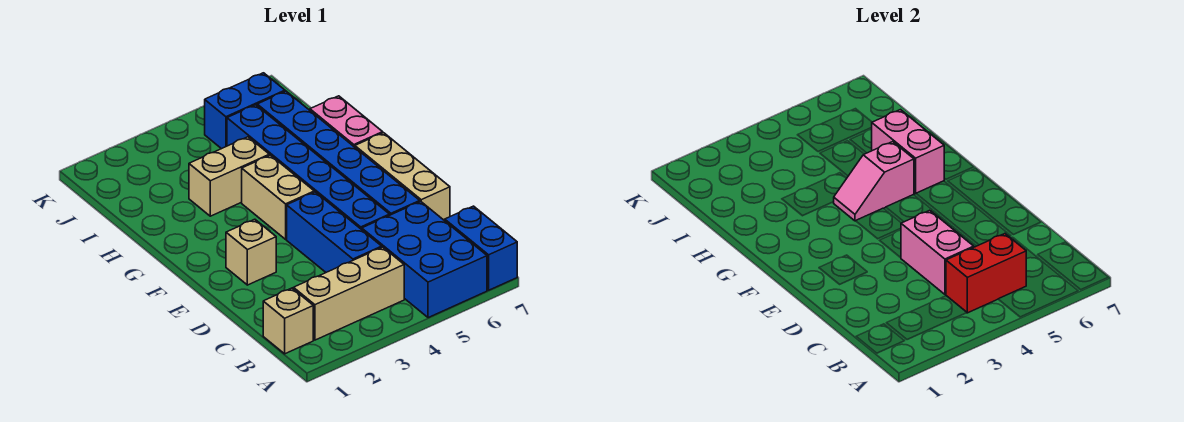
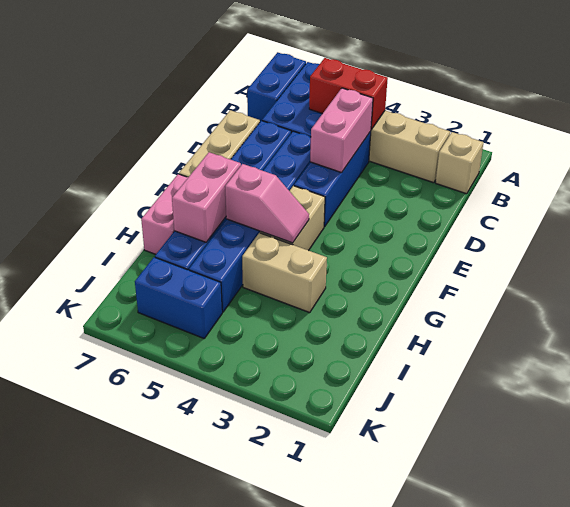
tan brick E2 level 1 -> none

